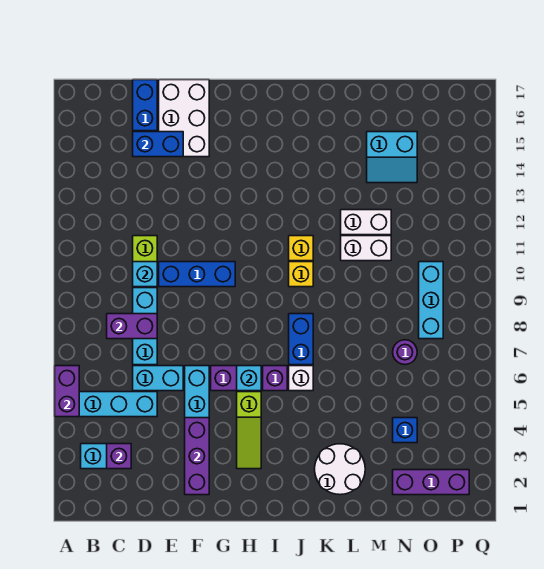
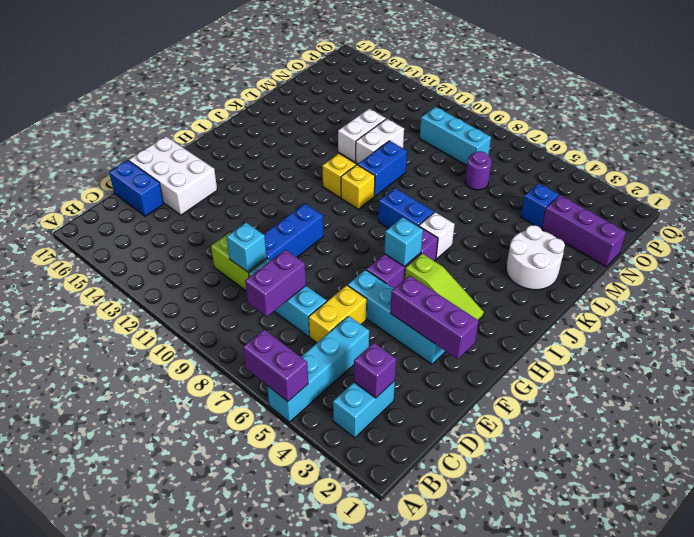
cyan brick D6:E6 level 1 -> yellow brick D6:E6 level 1
blue brick D15:E15 level 2 -> blue brick K10:L10 level 1
cyan slope M14:N15 level 1 top 15 -> none
purple brick N2:P2 level 1 -> purple brick N1:N3 level 1

